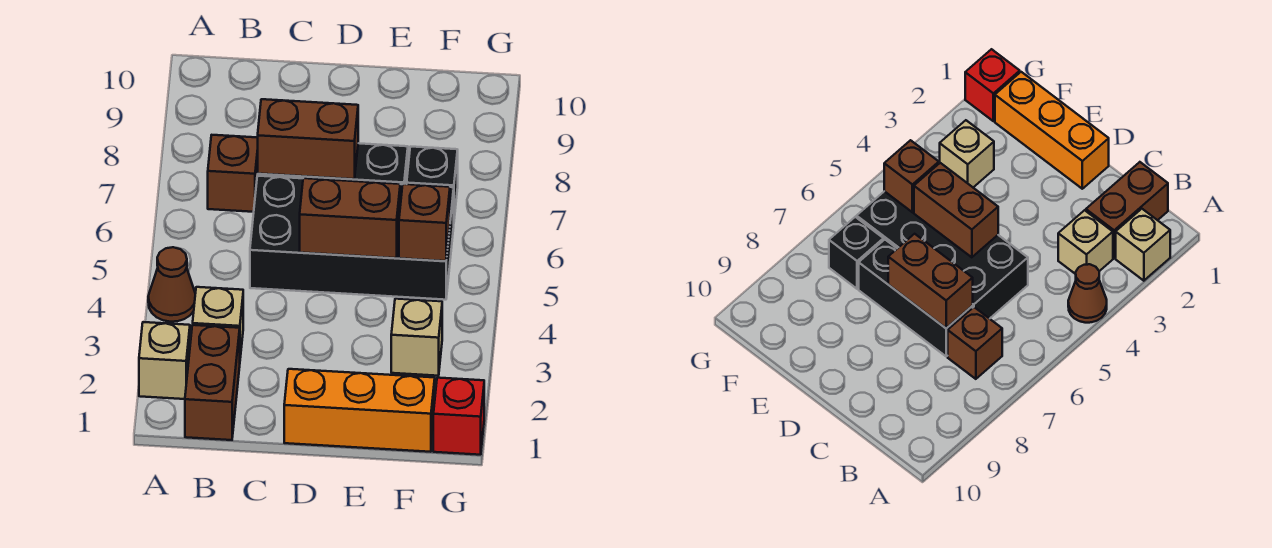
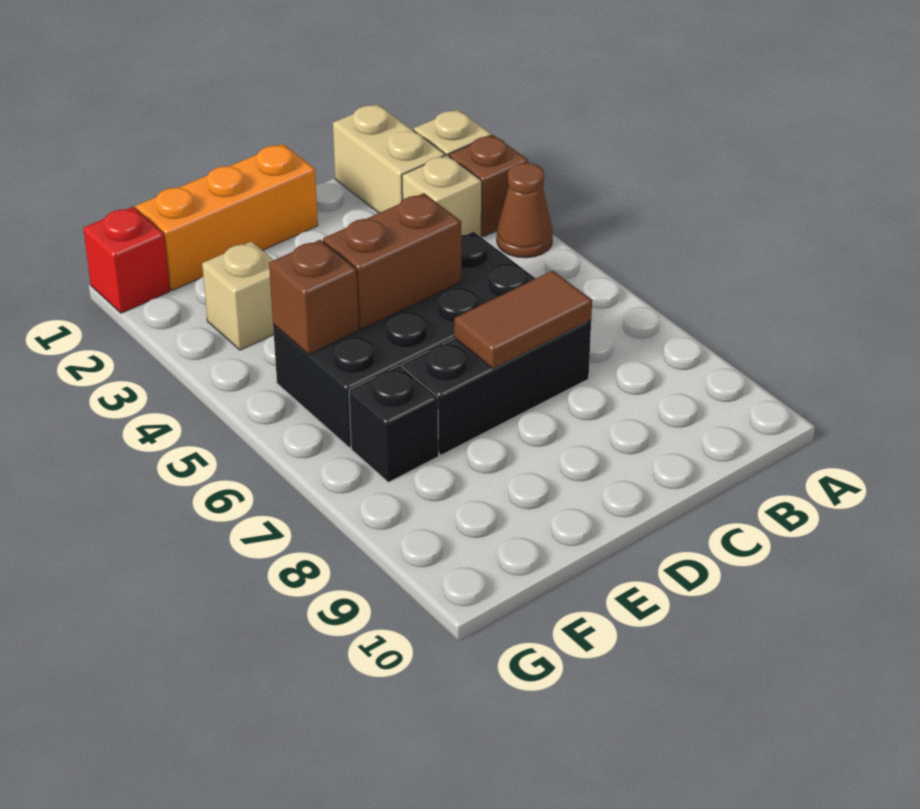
brown brick B1:B2 level 1 -> tan brick B1:B2 level 1
brown brick B7 level 1 -> brown brick A3 level 1
brown brick C7:D7 level 2 -> brown tile C7:D7 level 2

